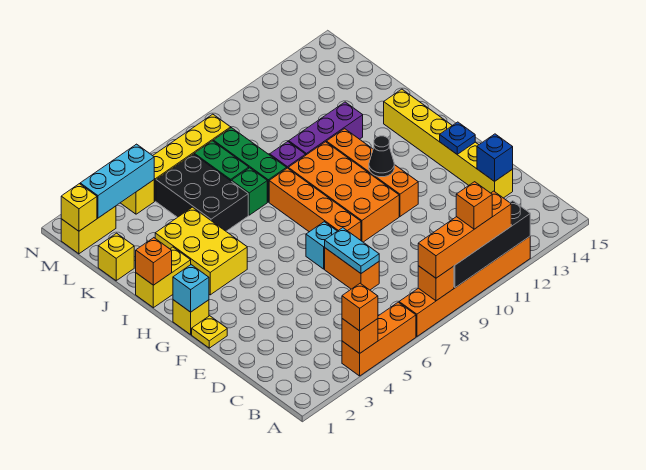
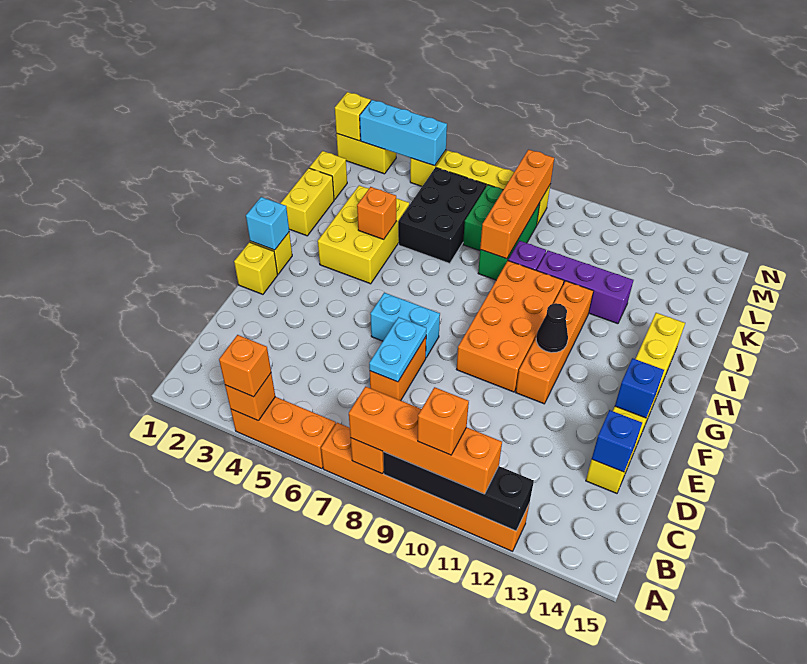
yellow plate F1 level 1 -> yellow brick F1 level 1
cyan brick F7 level 1 -> cyan brick F6:F7 level 1
orange brick F8:I8 level 1 -> orange brick J8:M8 level 2
blue plate F14 level 2 -> blue brick F14 level 2
yellow brick I1:I2 level 1 -> yellow brick I1:J1 level 1
orange brick I1 level 2 -> orange brick I4 level 2
green brick J7 level 1 -> none

